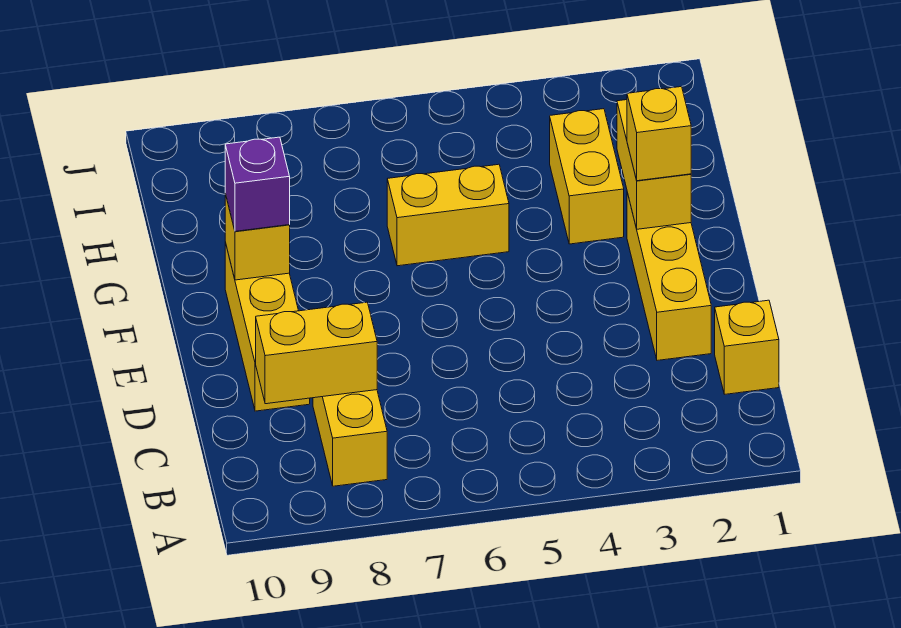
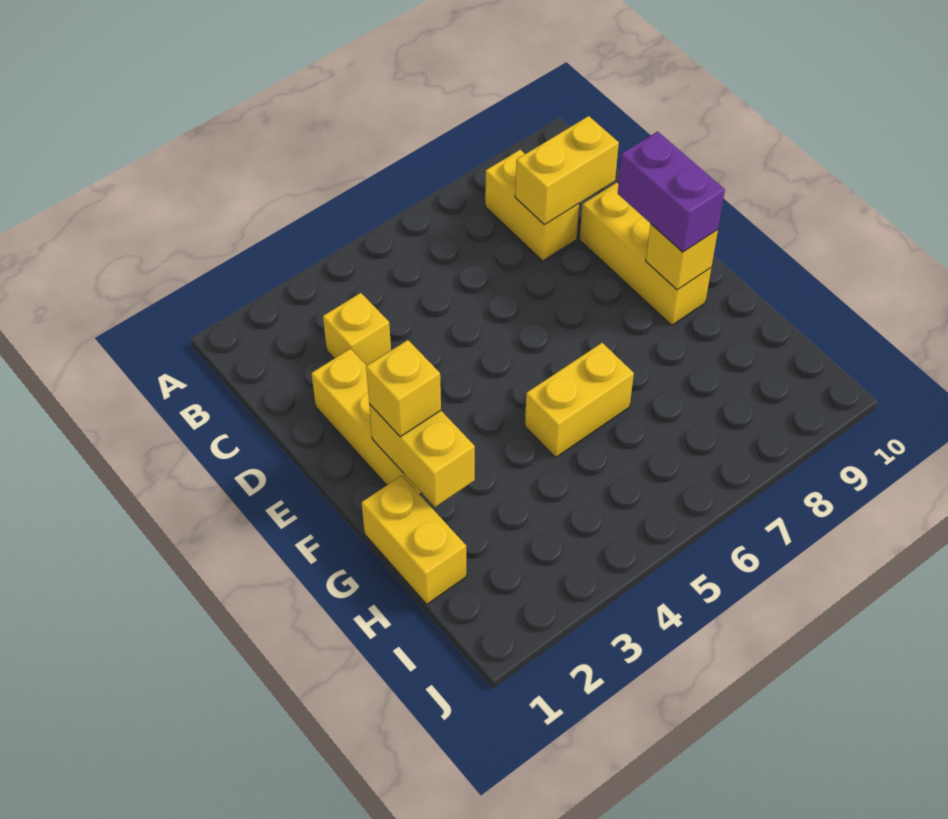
yellow brick C1 level 1 -> yellow brick C3 level 1
purple brick F9 level 3 -> purple brick E9:F9 level 3
yellow brick G3:H3 level 1 -> yellow brick G1:H1 level 1

